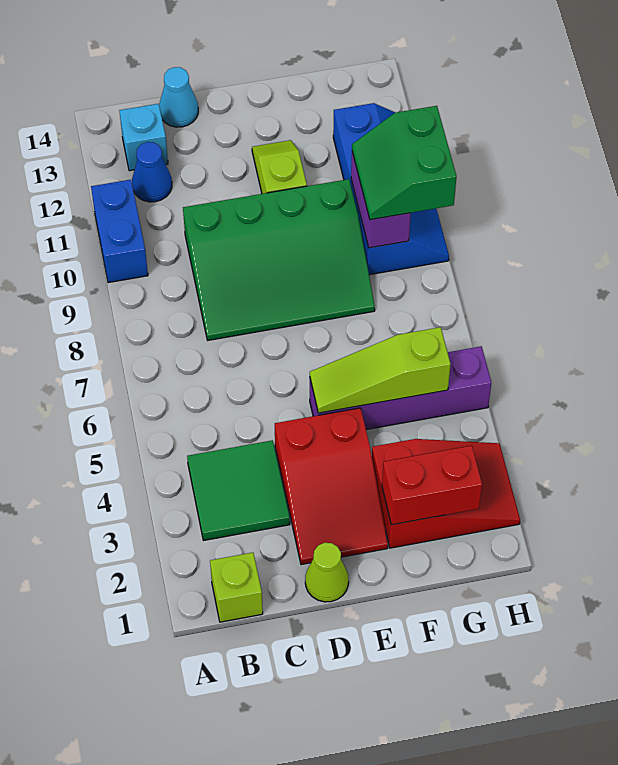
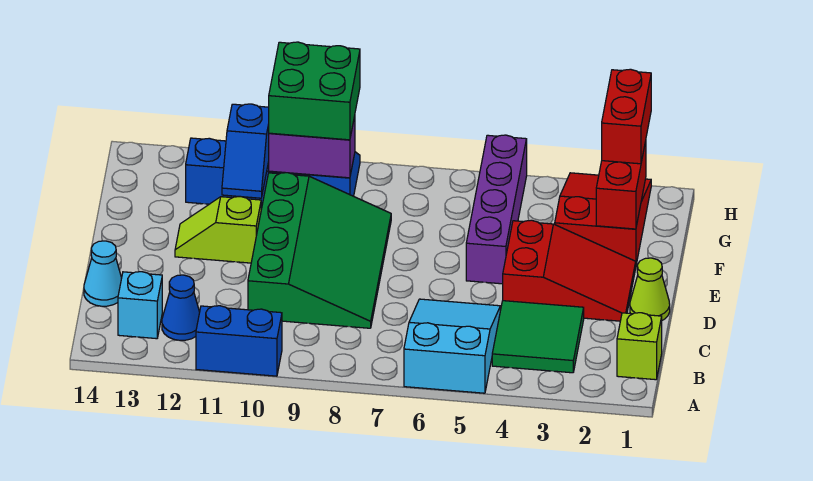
none -> cyan slope A5:C6 level 1 top A
lime slope E5:G5 level 2 top G -> none
none -> blue slope F11:G11 level 2 top G
none -> red brick G2:H2 level 3
green slope G9:H10 level 3 top H -> green brick G9:H10 level 3

